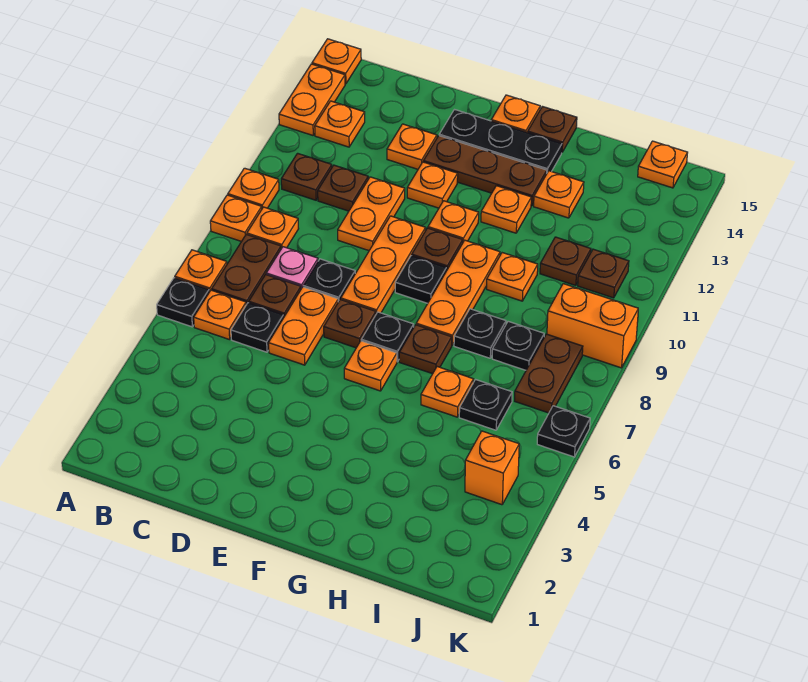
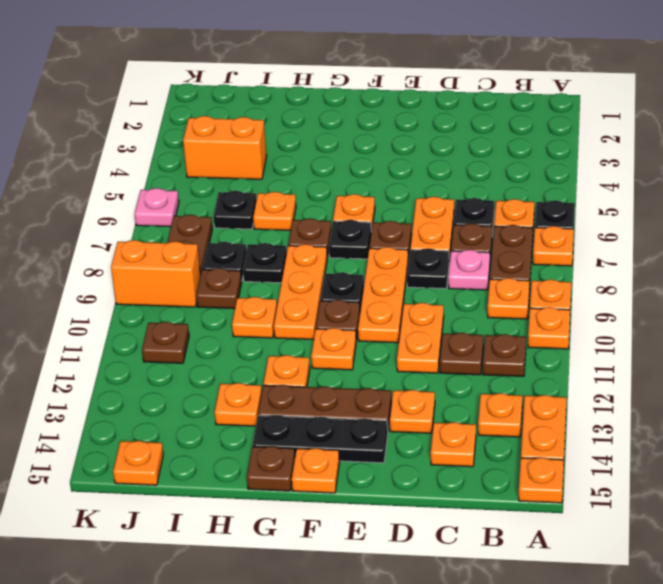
orange plate E12 level 1 -> orange plate C14 level 1
brown plate I11 level 1 -> brown plate I9 level 1
orange brick J4 level 1 -> orange brick I4:J4 level 1
black plate K6 level 1 -> pink plate K6 level 1

